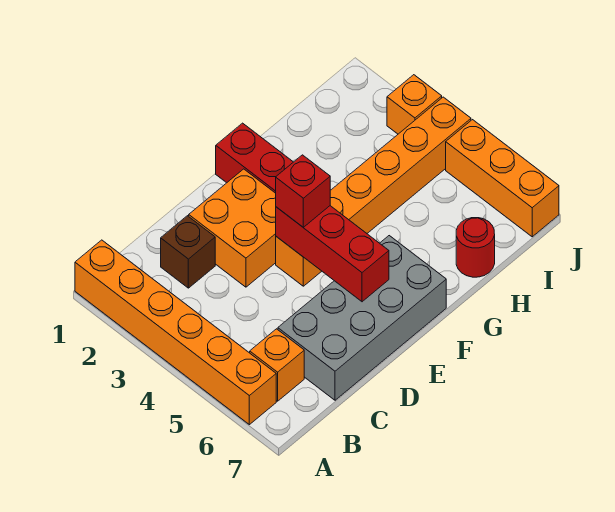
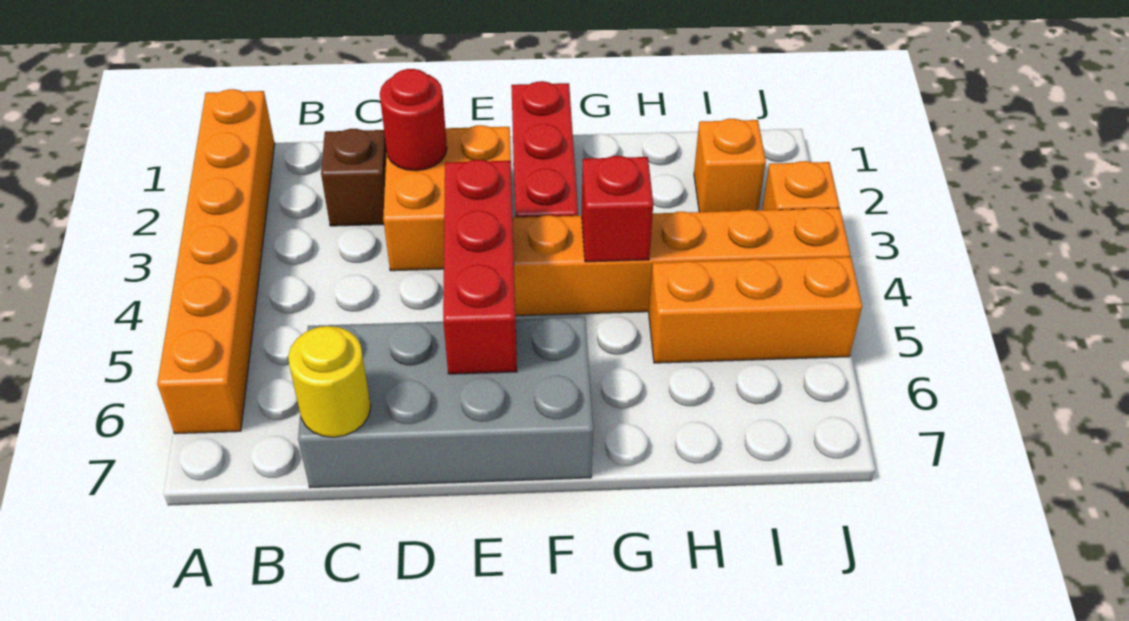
orange brick B6 level 1 -> orange brick I2 level 1
none -> yellow round brick C7 level 2
red brick E4 level 3 -> red brick G4 level 2
red round brick H7 level 1 -> red round brick D2 level 2
orange brick J5:J7 level 1 -> orange brick H5:J5 level 1

